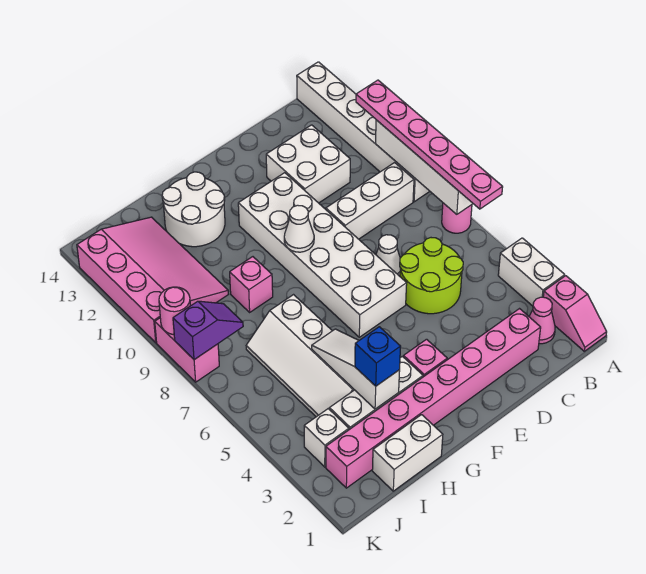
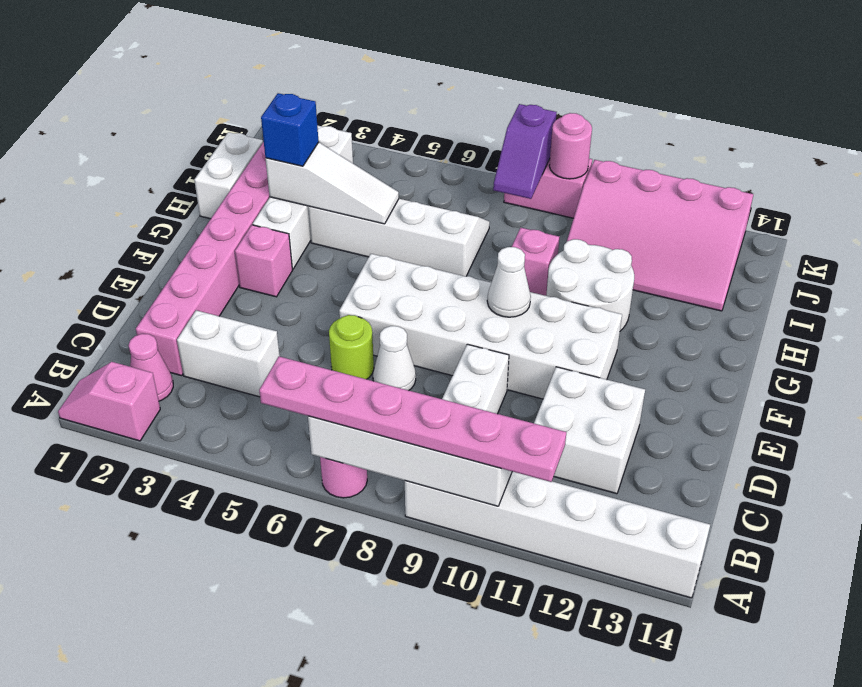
white brick A3:A4 level 1 -> white brick C3:C4 level 1
lime round brick C5:D6 level 1 -> lime round brick D6 level 1
white round brick G12:H13 level 1 -> white round brick G10:H11 level 1

